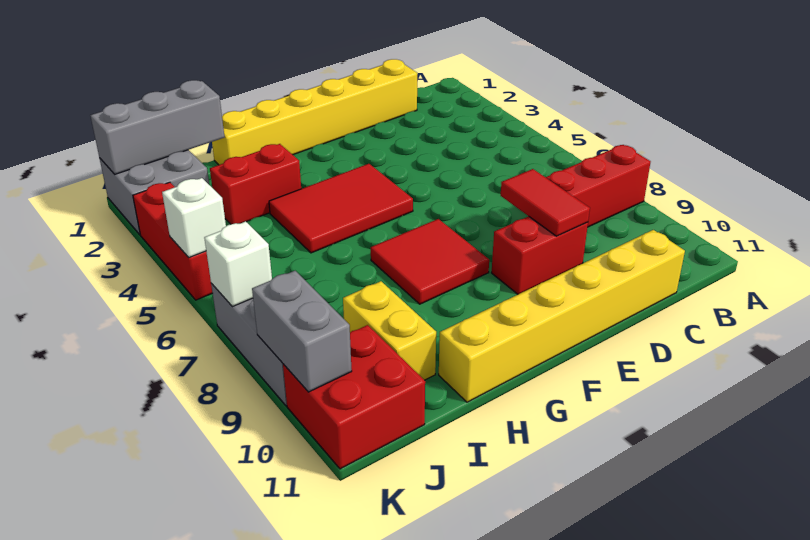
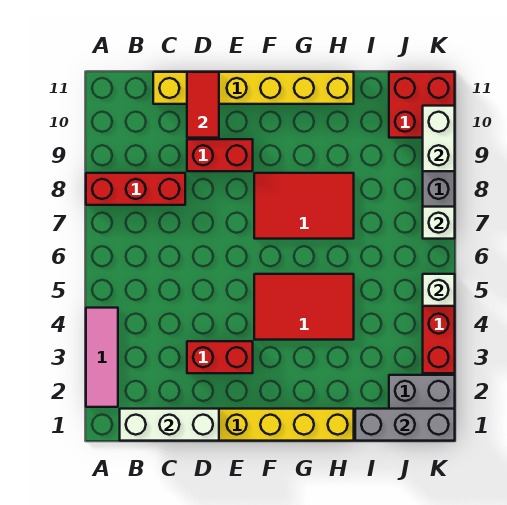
none -> pink tile A2:A4 level 1
none -> white brick B1:D1 level 2
red tile D8:D9 level 2 -> red tile D10:D11 level 2
red tile F7:G8 level 1 -> red tile F7:H8 level 1
red brick H3:I3 level 1 -> red brick D3:E3 level 1
yellow brick I9:I10 level 1 -> none
grey brick K9:K10 level 2 -> white brick K9:K10 level 2

